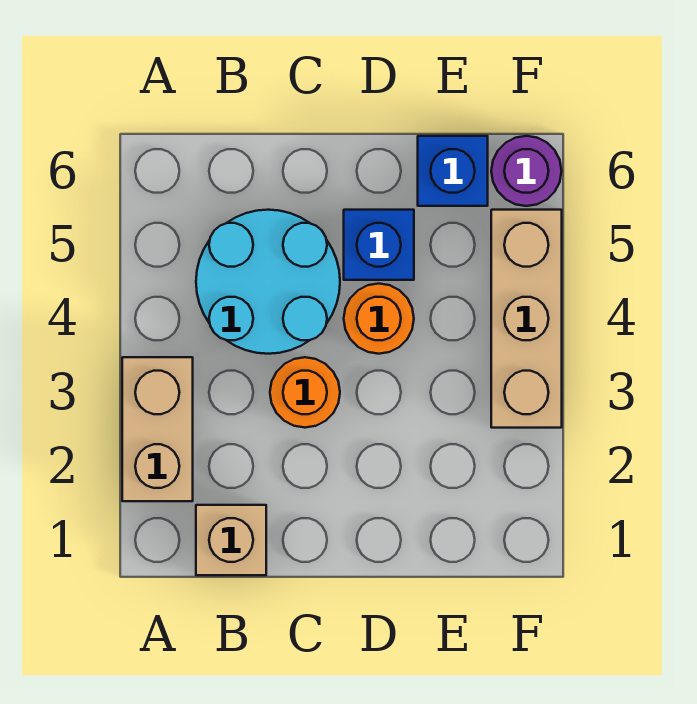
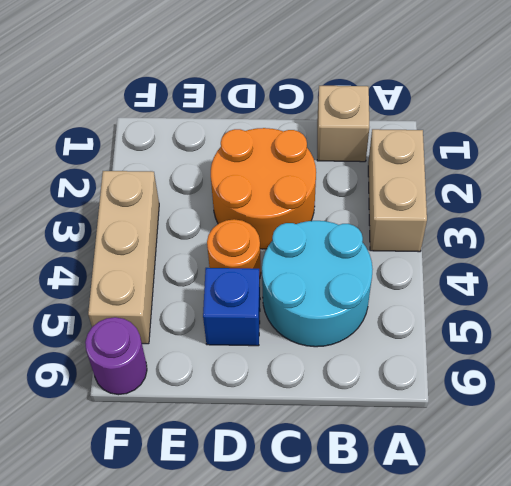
orange round brick C3 level 1 -> orange round brick C2:D3 level 1
blue brick E6 level 1 -> none

